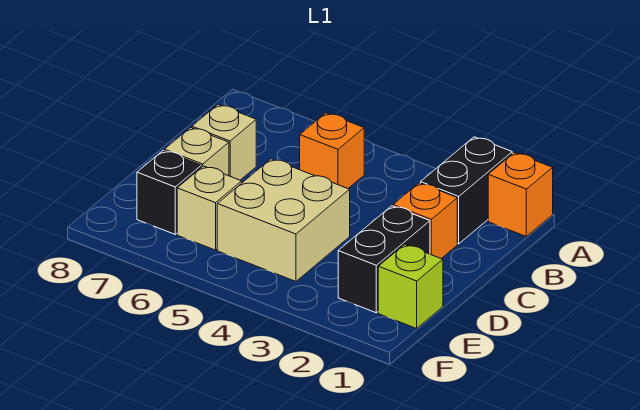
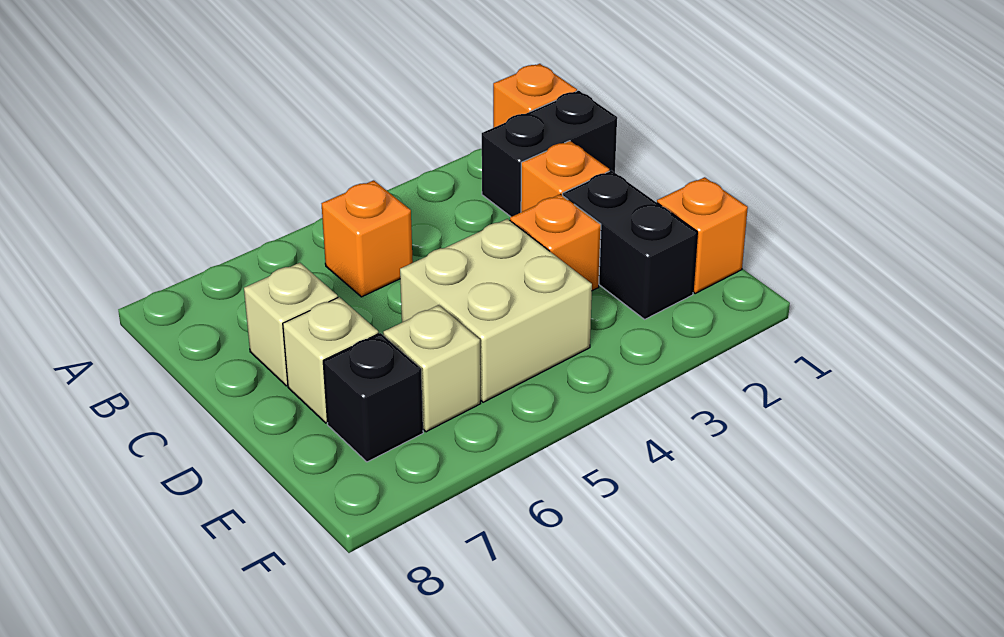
black brick A2:B2 level 1 -> black brick B1:B2 level 1
none -> orange brick D3 level 1
lime brick E1 level 1 -> orange brick E1 level 1

